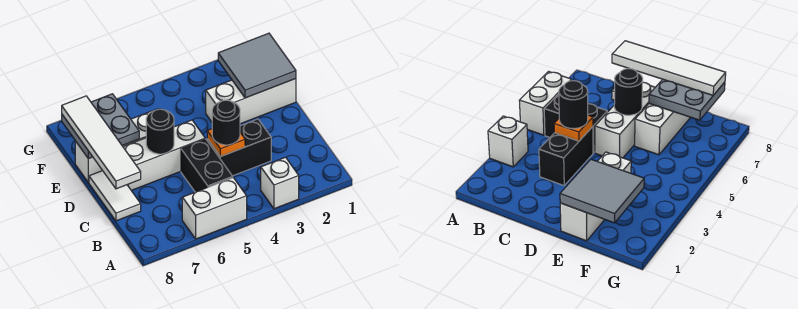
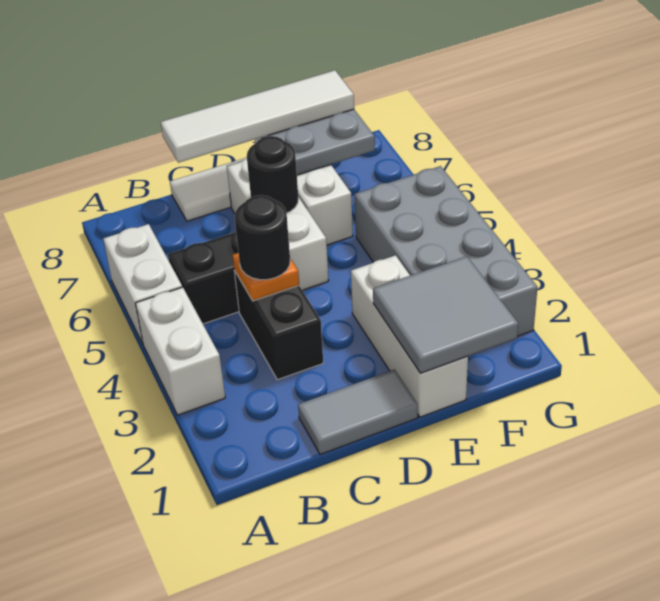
white brick A3 level 1 -> white brick A3:A4 level 1
none -> grey tile C1:D1 level 1
none -> grey brick F2:G5 level 1

